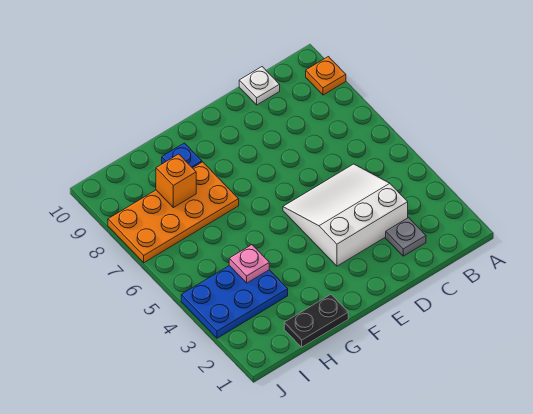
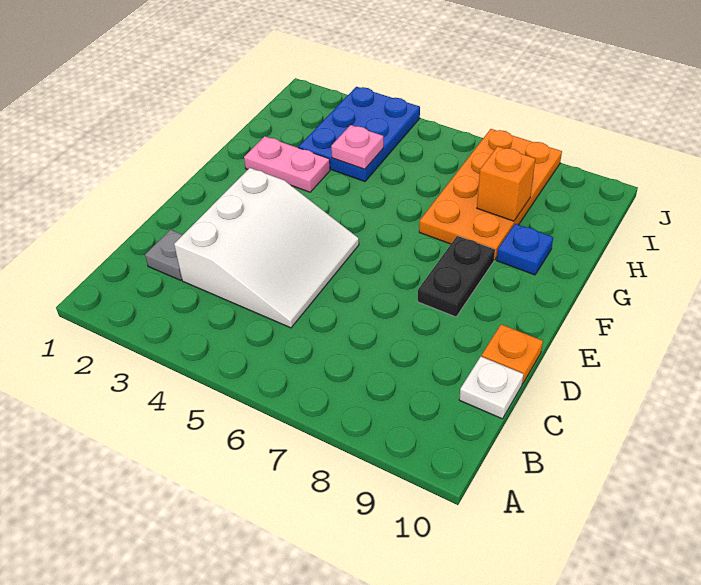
orange plate A9 level 1 -> orange plate D10 level 1
black plate G1:H1 level 1 -> black plate E8:F8 level 1
none -> pink plate G2:G3 level 1

